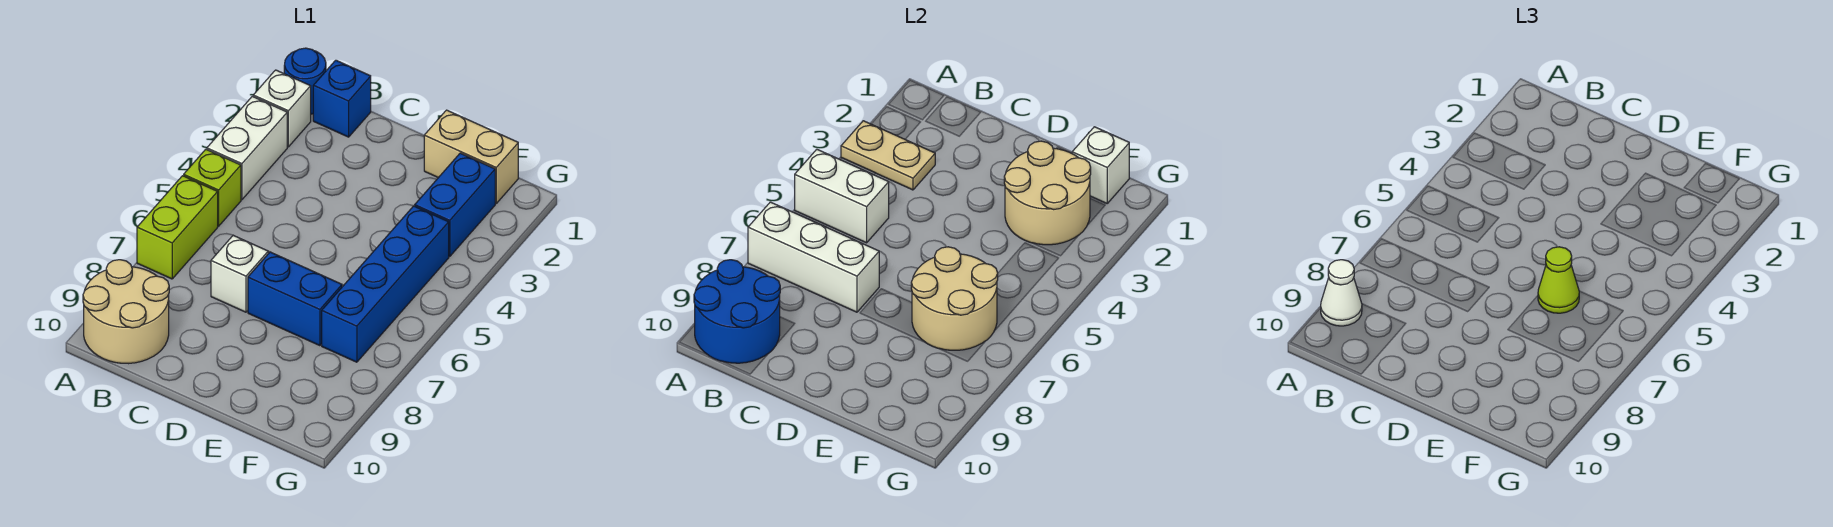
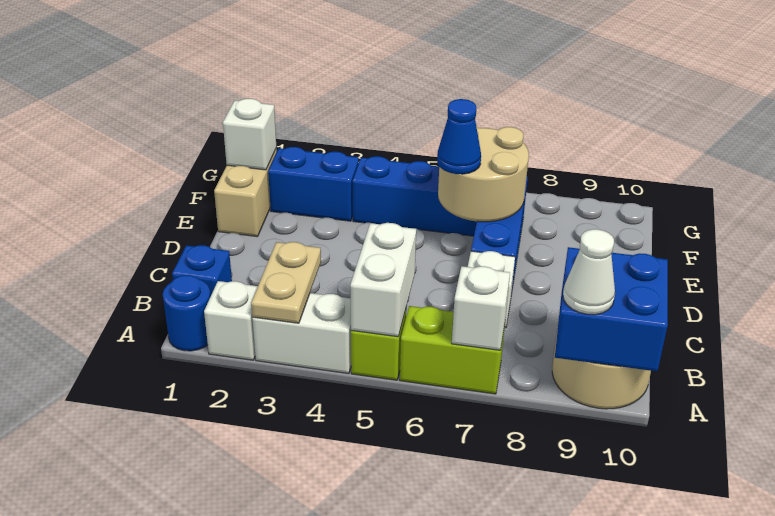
white brick A7:C7 level 2 -> white brick A7 level 2
blue round brick A9:B10 level 2 -> blue brick A9:B10 level 2
tan round brick E2:F3 level 2 -> none
lime cone E6 level 3 -> blue cone E6 level 3

